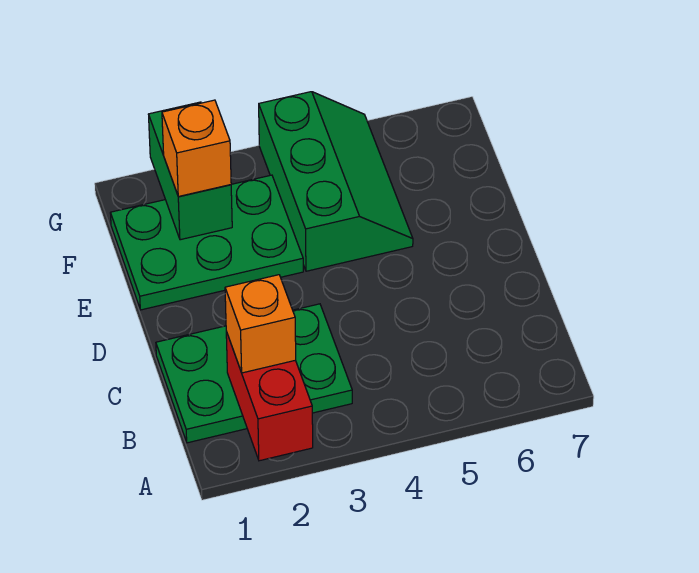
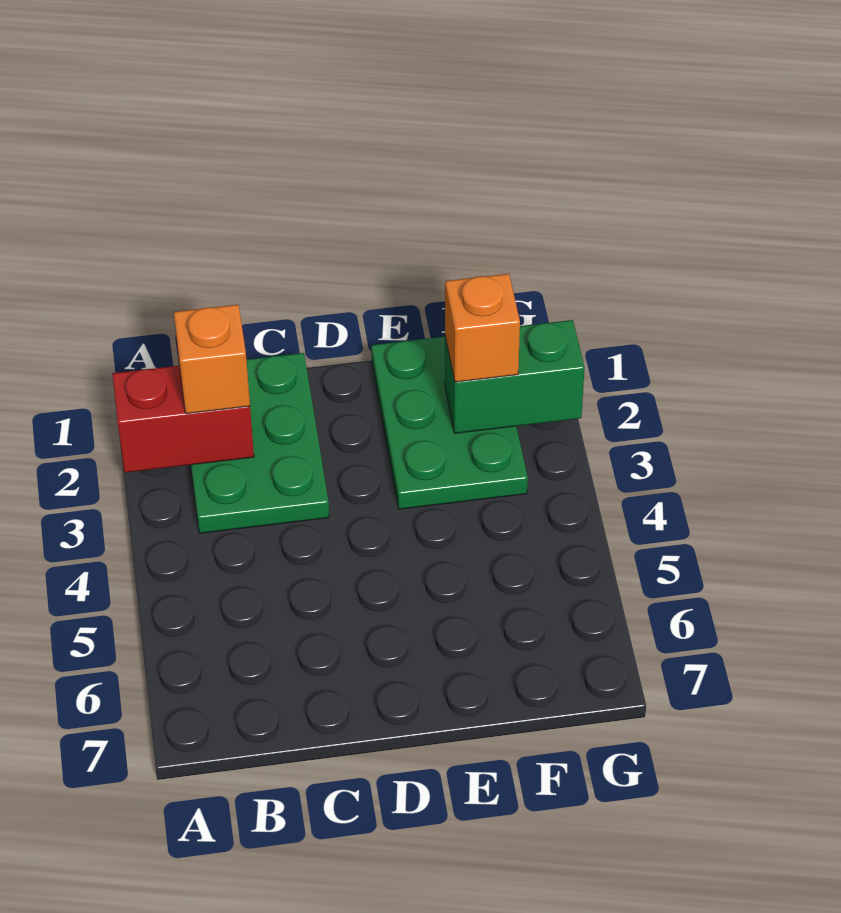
green slope E4:G5 level 1 top 4 -> none

